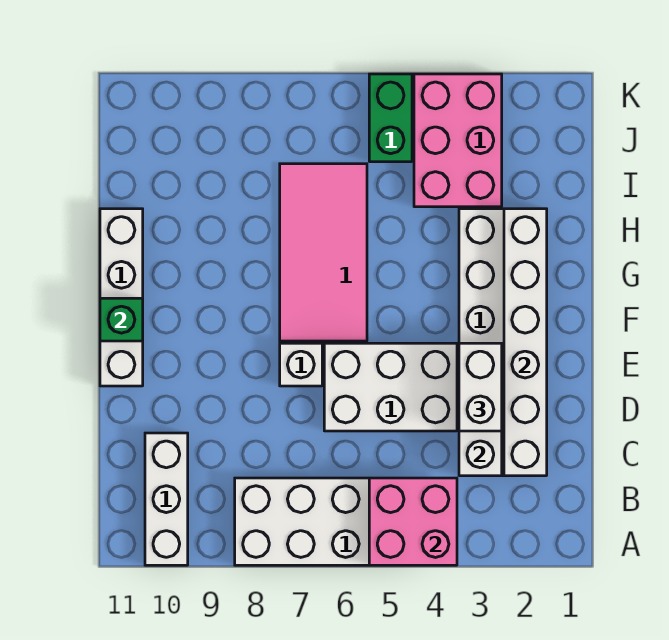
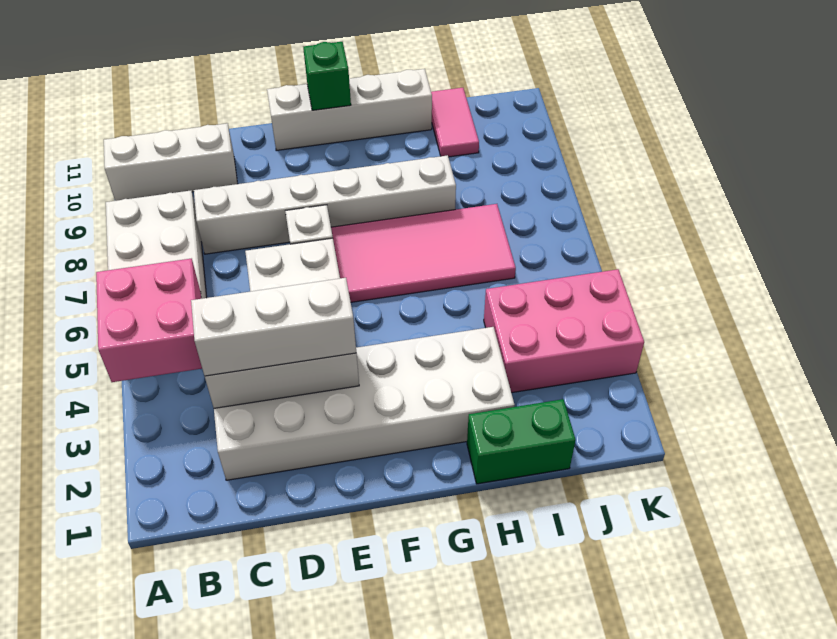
white brick C2:H2 level 2 -> white brick C8:H8 level 1
white brick D3:E3 level 3 -> white brick C3:E3 level 3
none -> pink tile I10:I11 level 1
green brick J5:K5 level 1 -> green brick H1:I1 level 1

